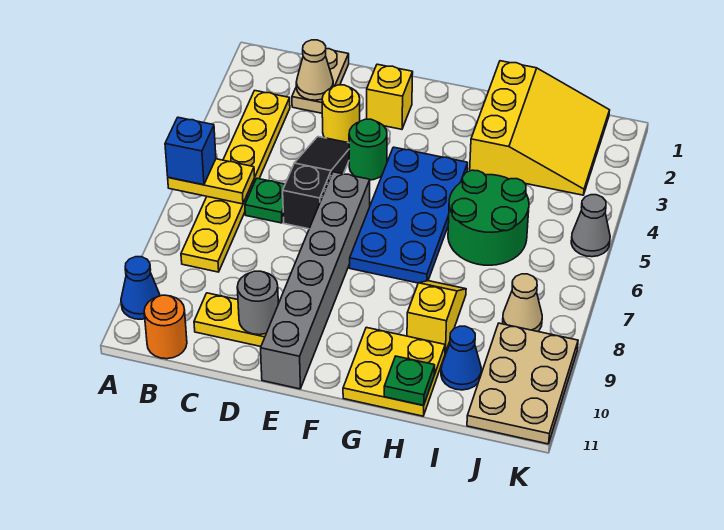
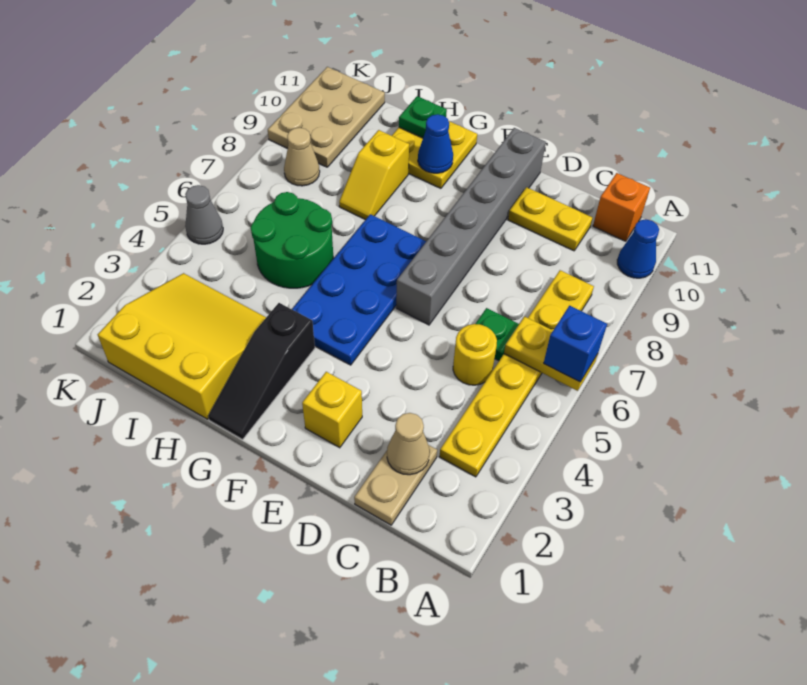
orange round brick B11 level 1 -> orange brick B11 level 1
yellow round brick D3 level 1 -> yellow round brick C5 level 1
black slope D4:D6 level 1 top 6 -> black slope G1:G3 level 1 top 3
grey round brick D10 level 2 -> none
green round brick E4 level 1 -> none
yellow slope H1:J3 level 1 top H -> yellow slope H1:J3 level 1 top 1
blue cone I10 level 1 -> blue cone G10 level 2

